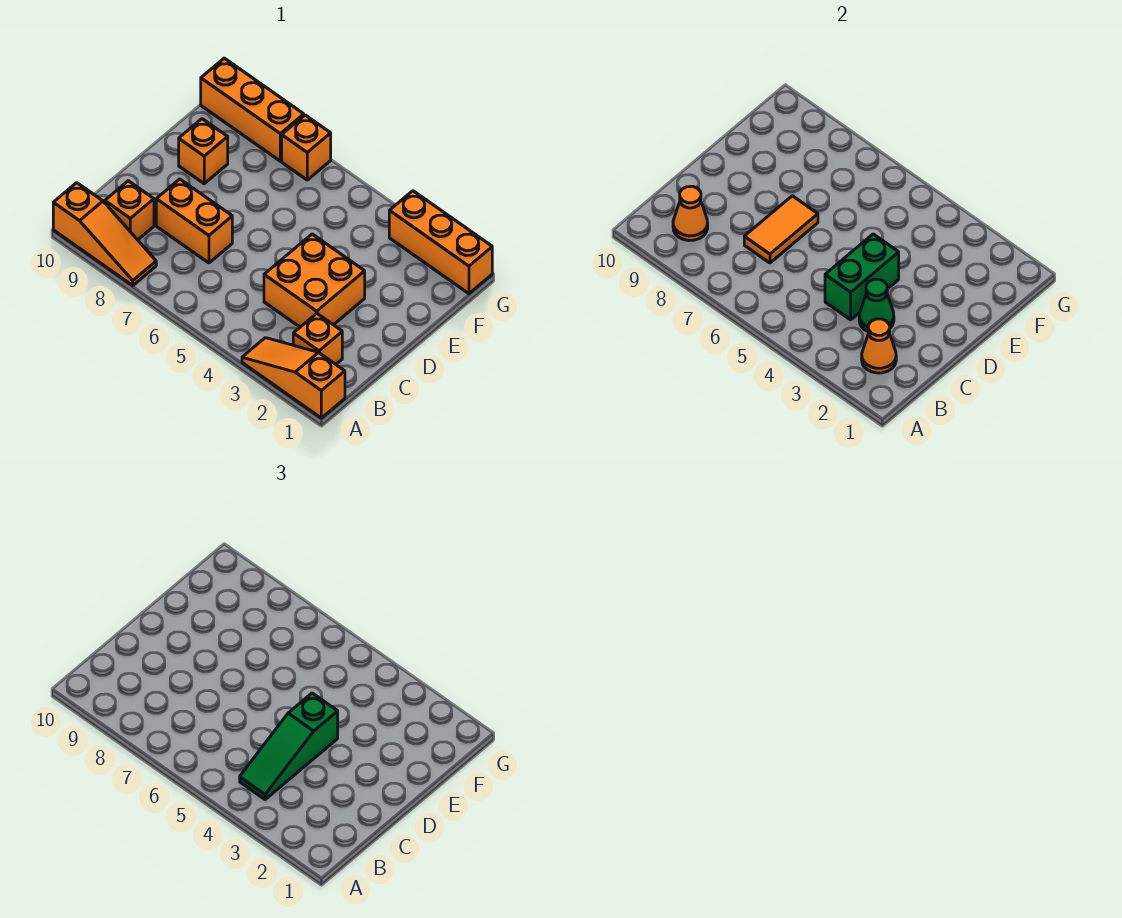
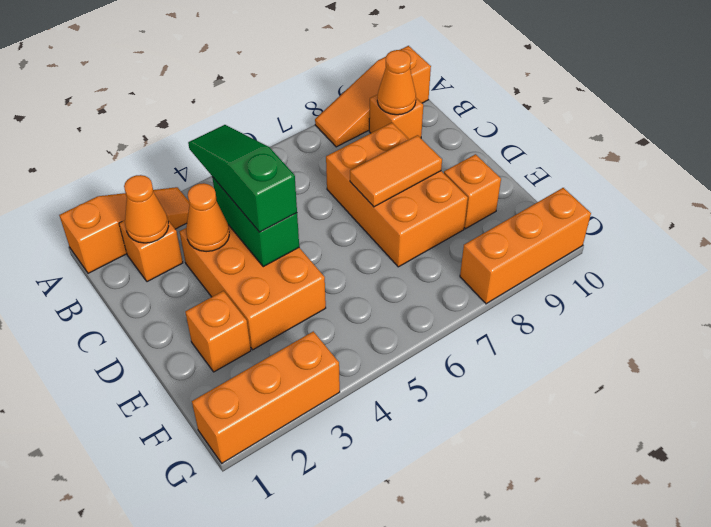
orange brick C3:D4 level 1 -> orange brick C3:E4 level 1
green cone C3 level 2 -> orange cone C3 level 2
orange brick C7:C8 level 1 -> orange brick C7:E8 level 1
orange tile C7:D7 level 2 -> orange tile D7:D8 level 2
orange brick G7 level 1 -> orange brick E2 level 1

